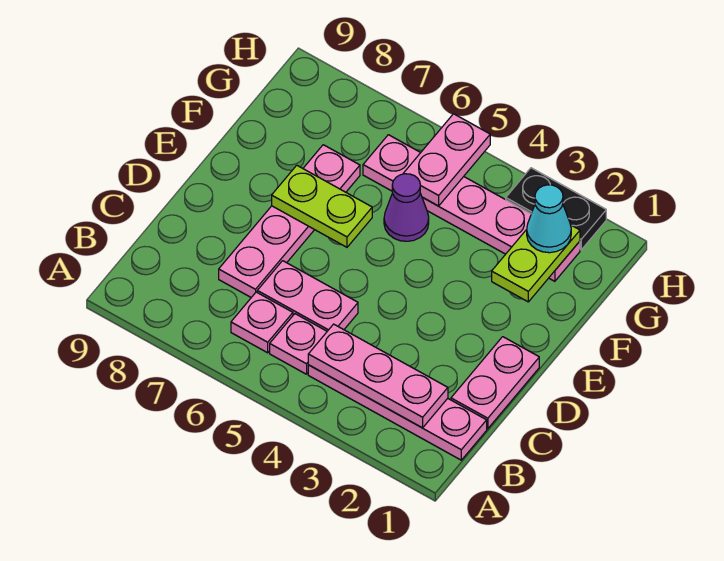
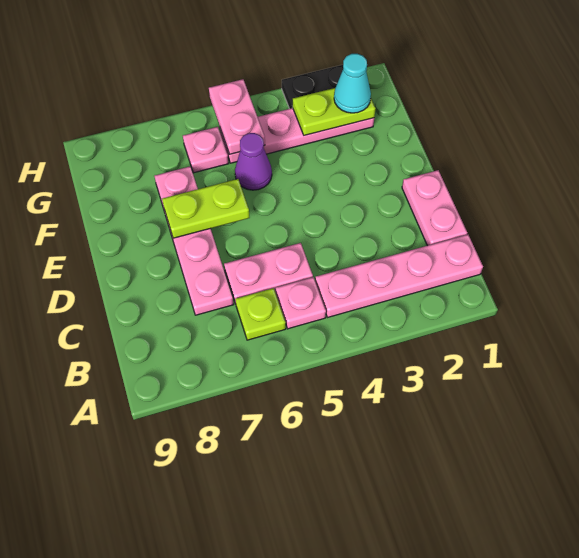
pink plate B2:B4 level 2 -> none
pink plate B6 level 1 -> lime plate B6 level 1
lime plate F2:G2 level 2 -> lime plate G2:G3 level 2

